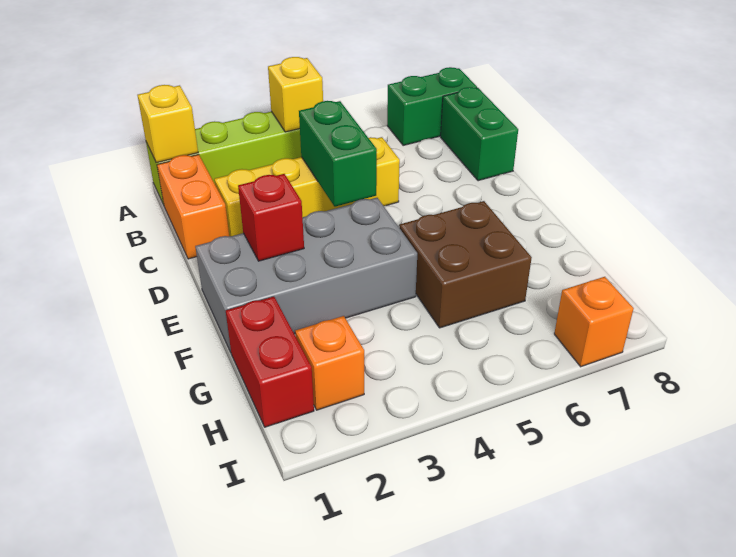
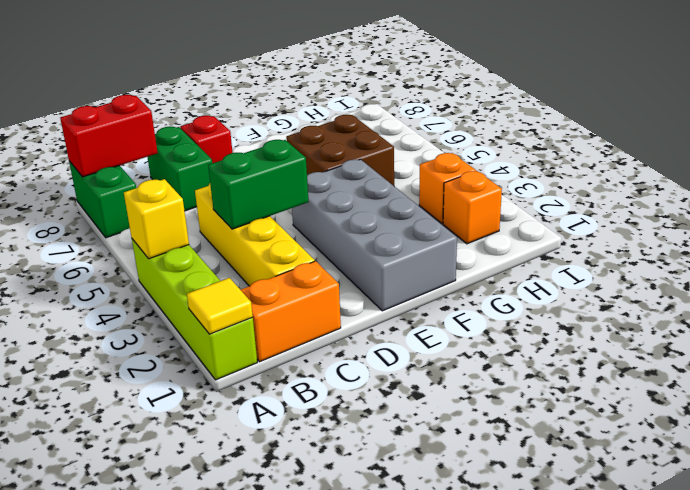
yellow brick A1 level 2 -> yellow tile A1 level 2
green brick B8:C8 level 1 -> green brick C7:C8 level 1
red brick E2 level 2 -> red brick D8 level 1
red brick G1:H1 level 1 -> red brick A8:B8 level 2
orange brick I7 level 1 -> orange brick H3 level 1

